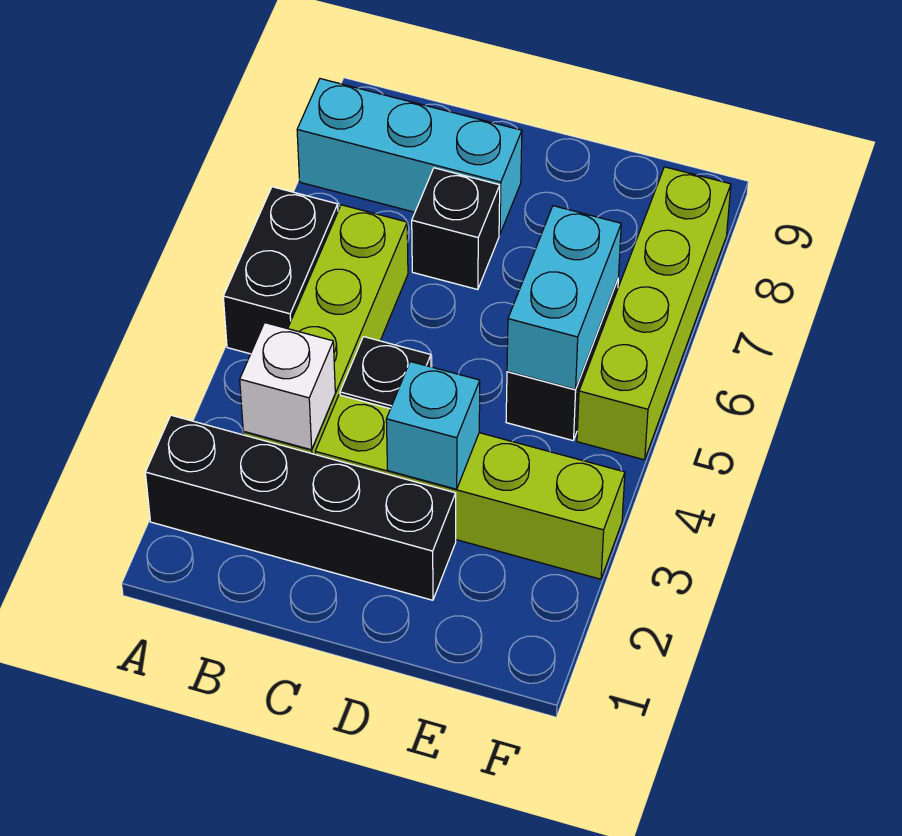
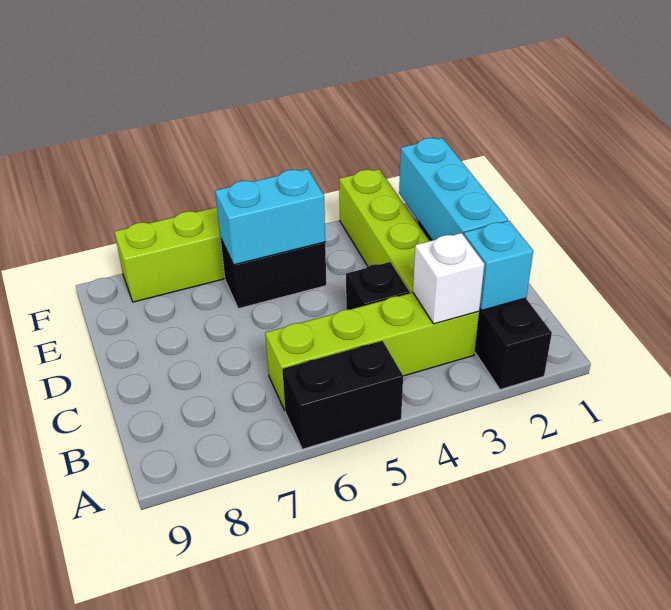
cyan brick A8:C8 level 1 -> cyan brick C2:E2 level 2
black brick C7 level 1 -> none
cyan brick D3 level 2 -> cyan brick B2 level 2

